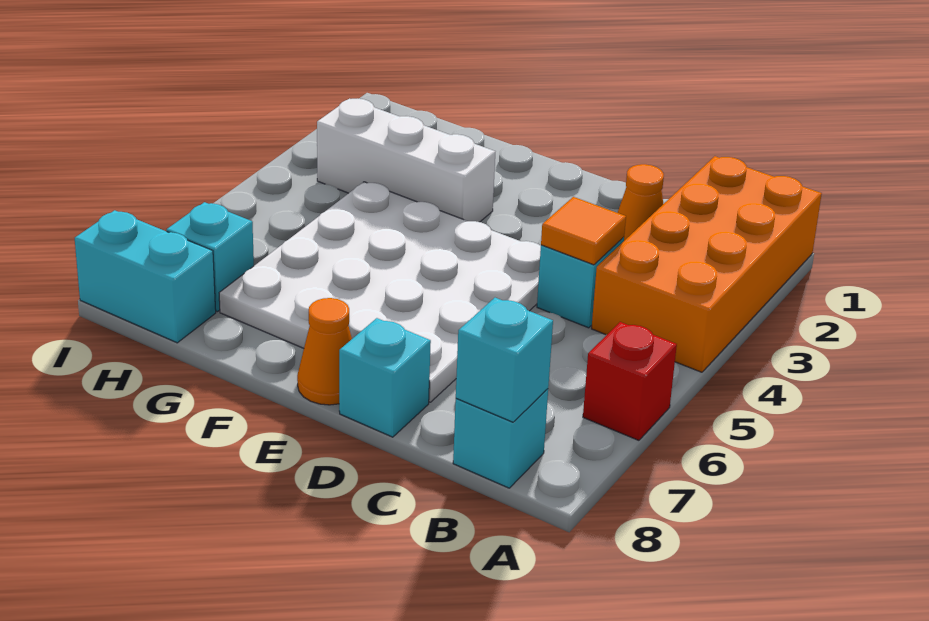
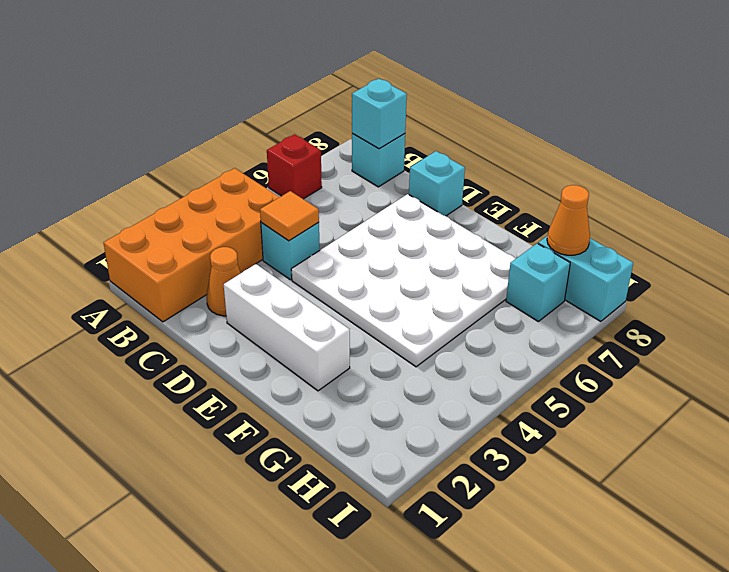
orange cone E8 level 1 -> orange cone H8 level 2
white brick F3:H3 level 1 -> white brick D2:F2 level 1

